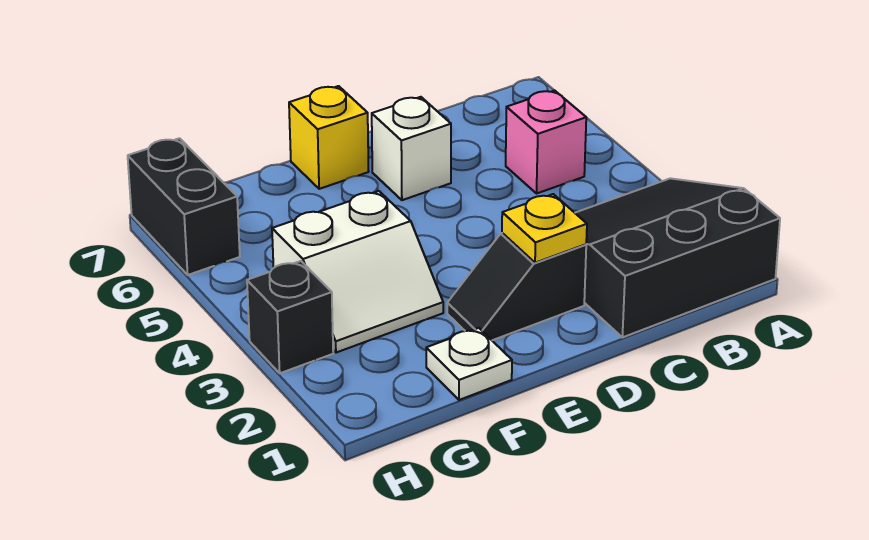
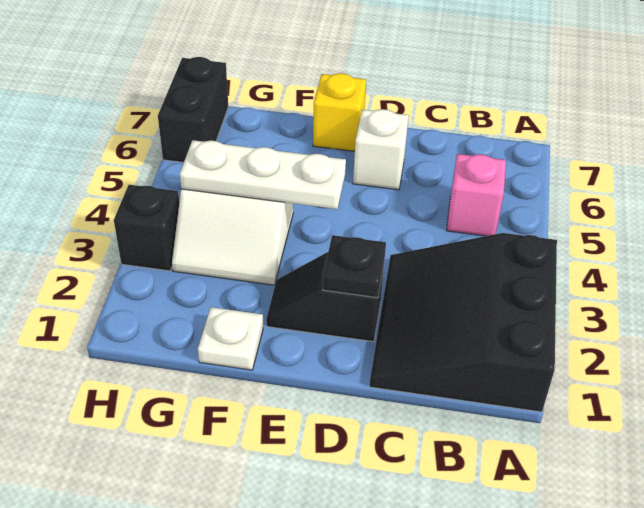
black slope A1:C3 level 1 top 1 -> black slope A1:C3 level 1 top A
yellow plate D2 level 2 -> black plate D2 level 2
none -> white plate E4:G4 level 2

